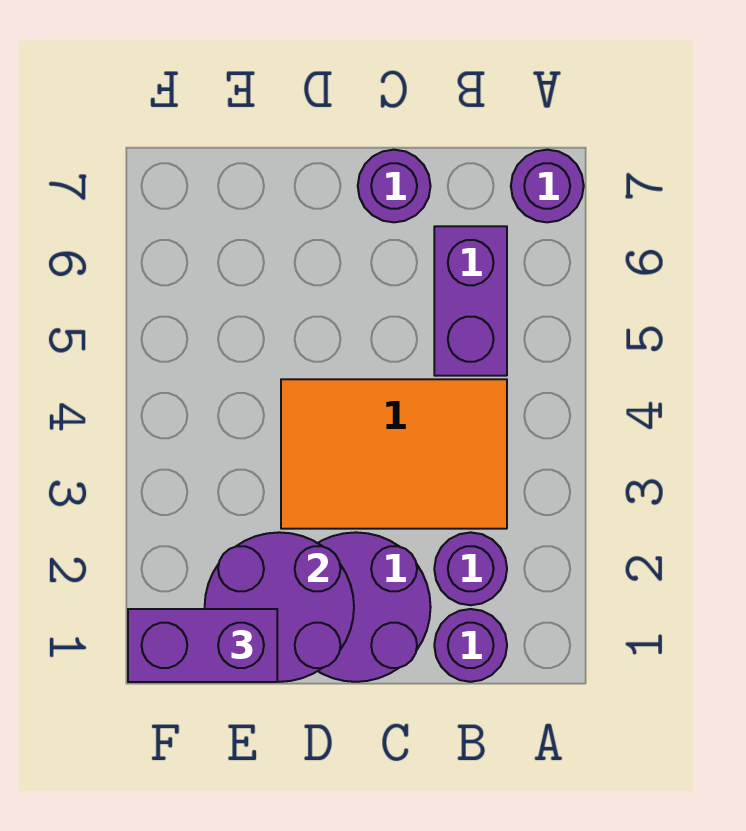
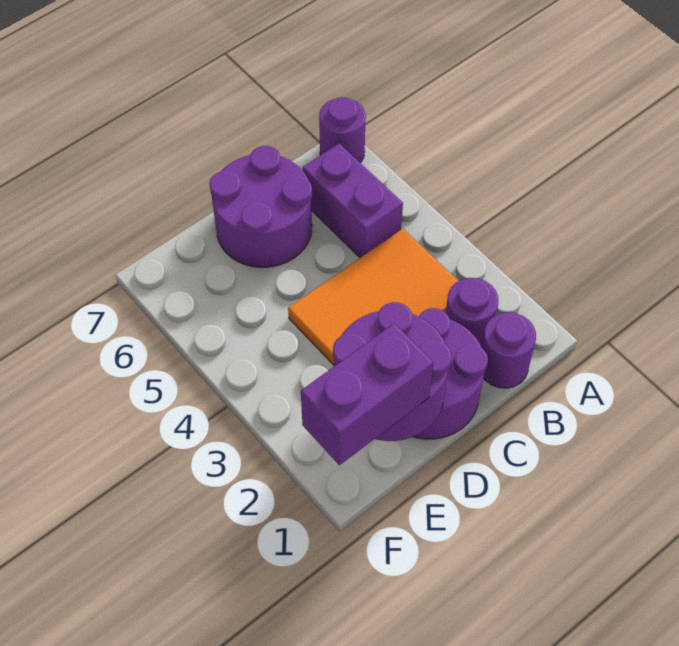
purple round brick C7 level 1 -> purple round brick C6:D7 level 1

